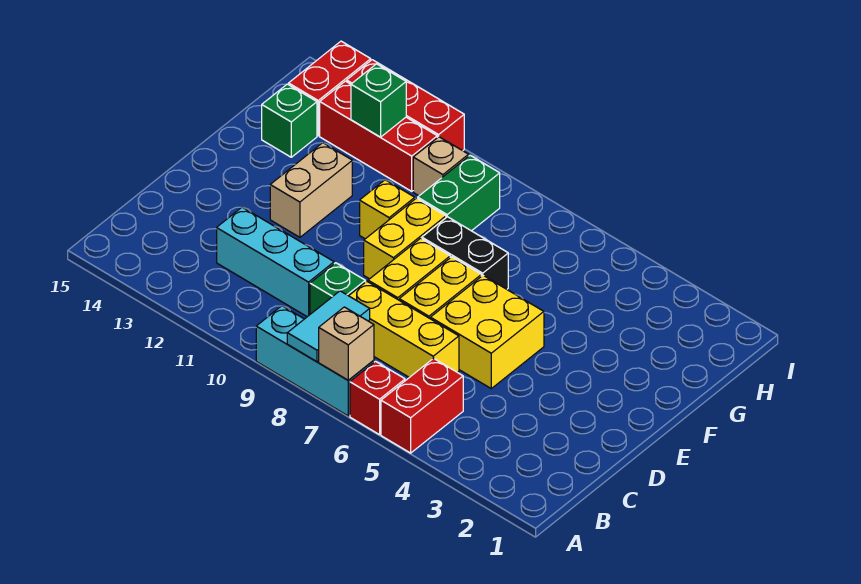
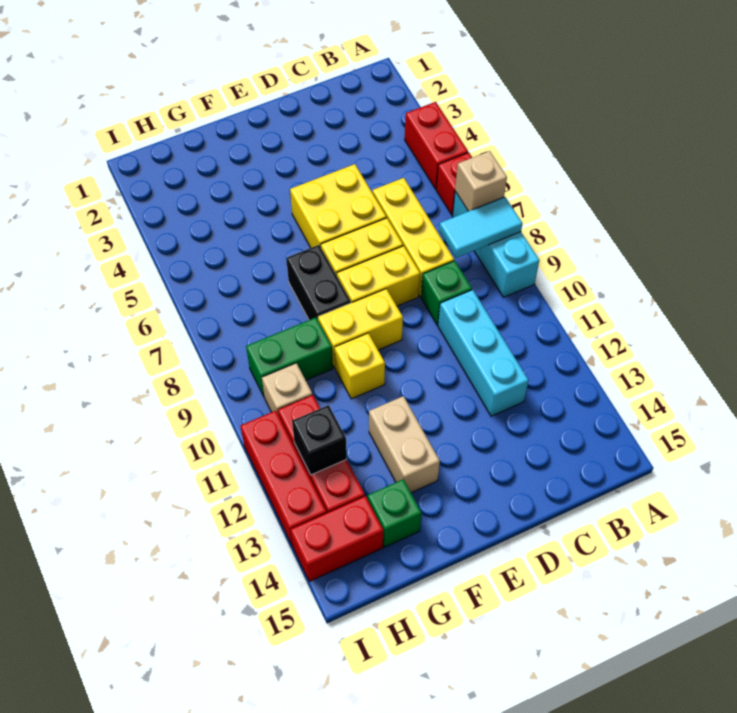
red brick A5:B5 level 1 -> red brick A4:A5 level 1
tan brick E12:F12 level 1 -> tan brick F12:F13 level 1
green brick H12 level 2 -> black brick H12 level 2

